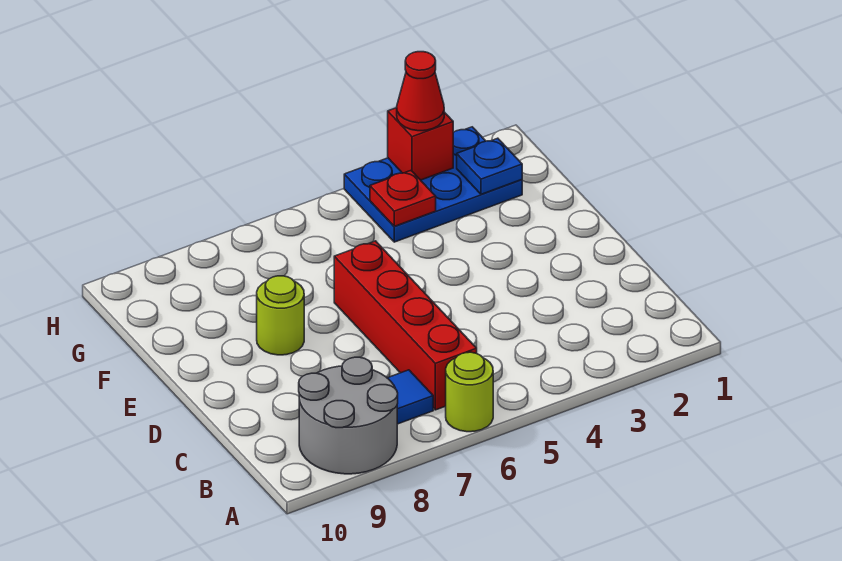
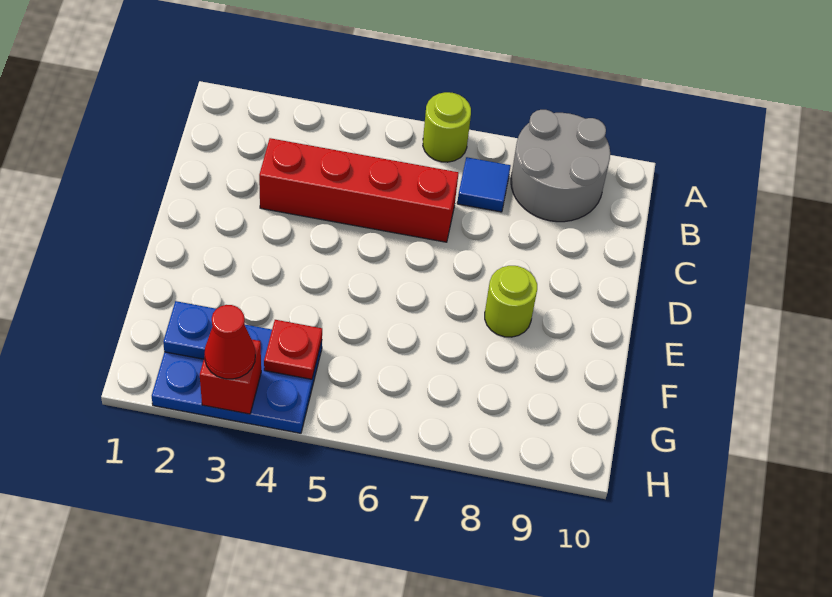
red brick B6:E6 level 1 -> red brick C3:C6 level 1

